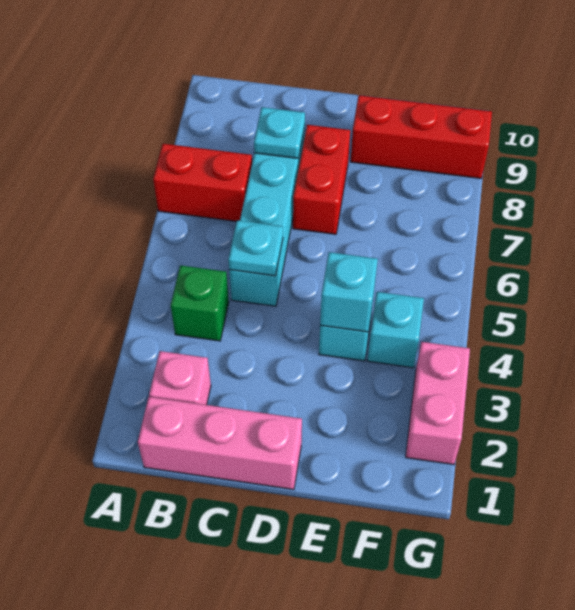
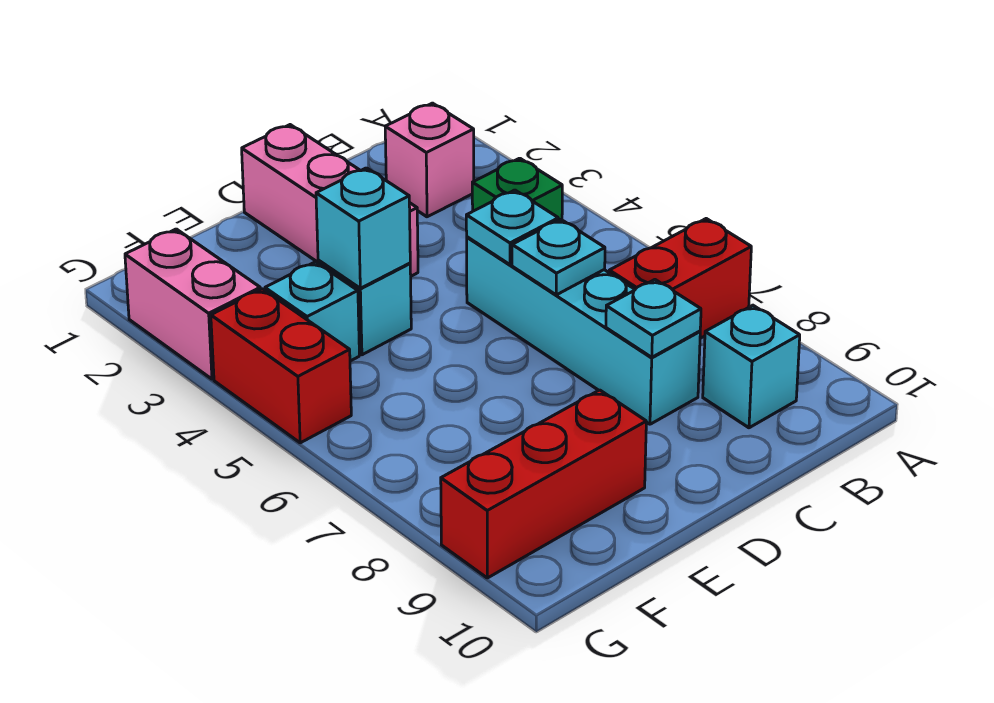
pink brick B1:D1 level 1 -> pink brick D1:D3 level 1
none -> cyan brick B9 level 1
none -> cyan plate C6 level 2
red brick D7:D8 level 1 -> red brick G4:G5 level 1

